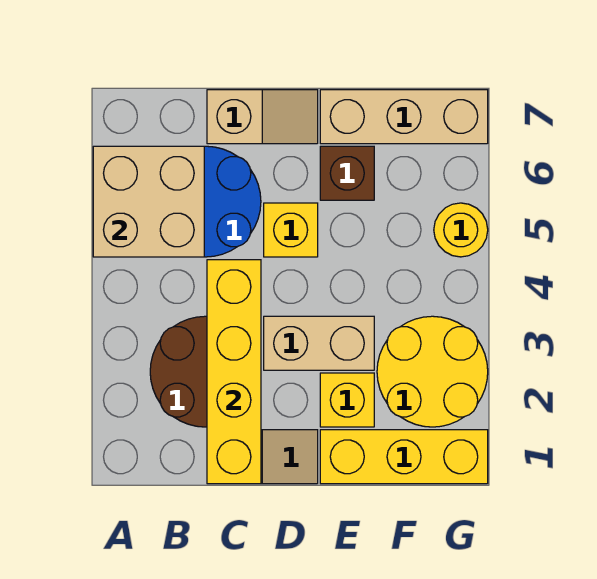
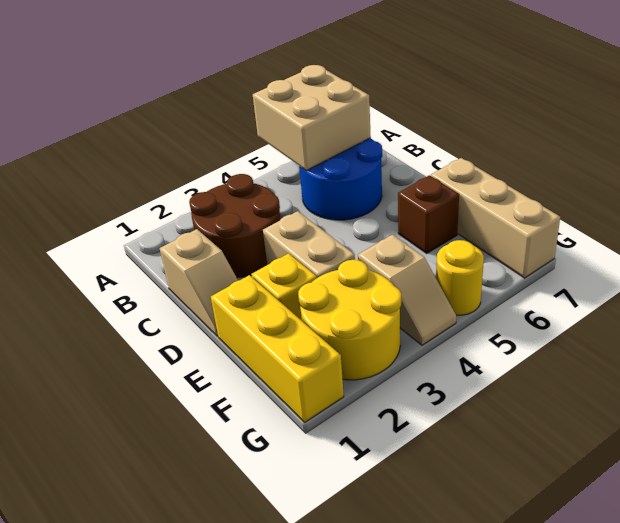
yellow brick C1:C4 level 2 -> none
tan slope C7:D7 level 1 top C -> tan slope F4:G4 level 1 top F
yellow brick D5 level 1 -> none

